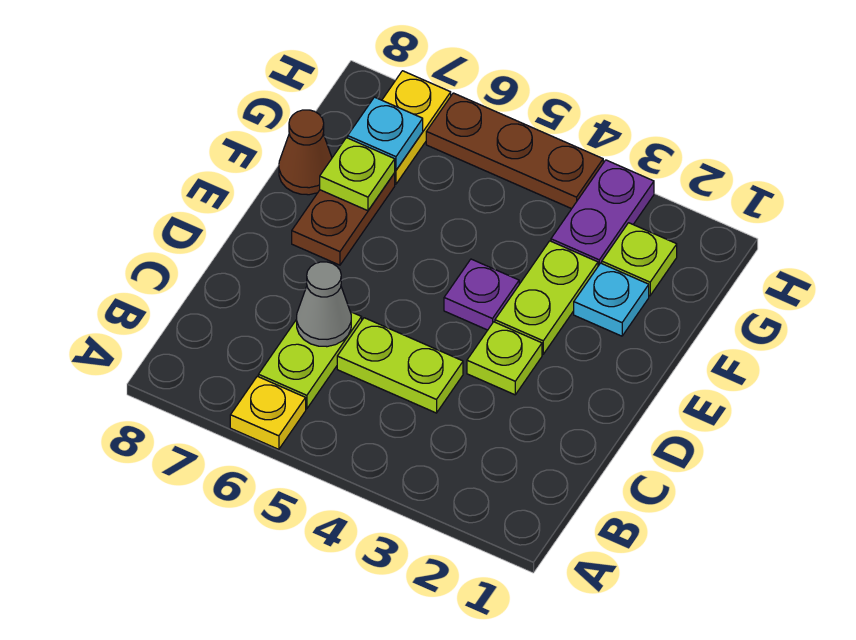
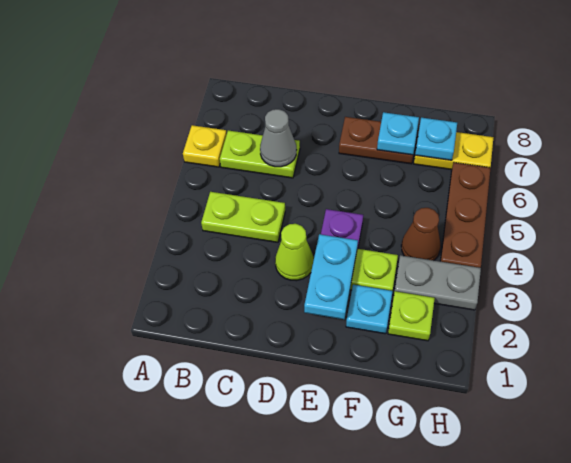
lime plate C4:C5 level 1 -> lime plate B4:C4 level 1
lime plate D3 level 1 -> lime cone D3 level 1
none -> cyan plate E2:E3 level 2
lime plate F7 level 2 -> cyan plate F7 level 2
brown cone F8 level 1 -> brown cone G4 level 1
purple plate G3:H3 level 1 -> grey plate G3:H3 level 1

